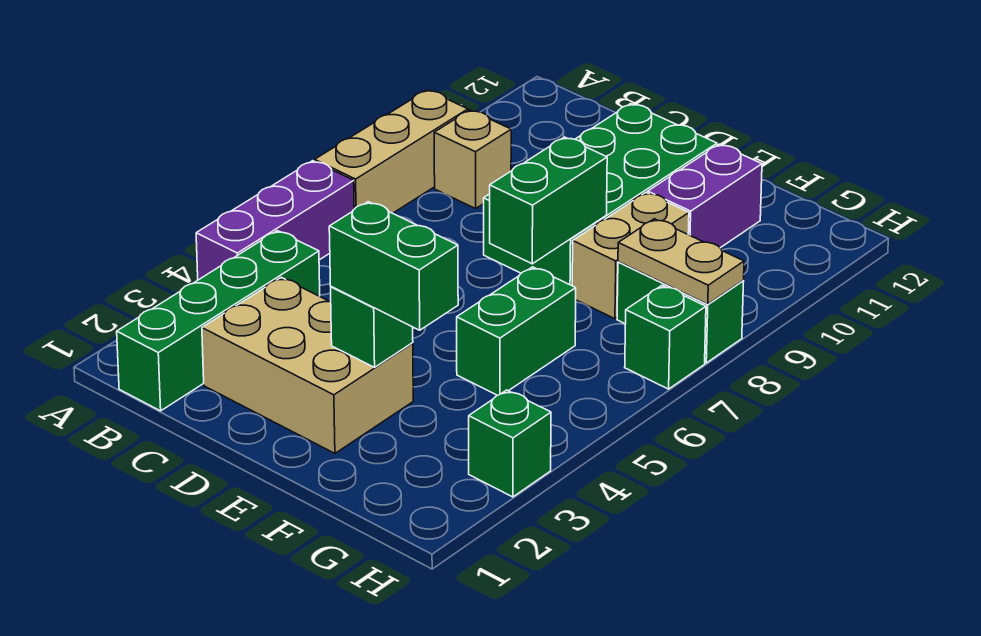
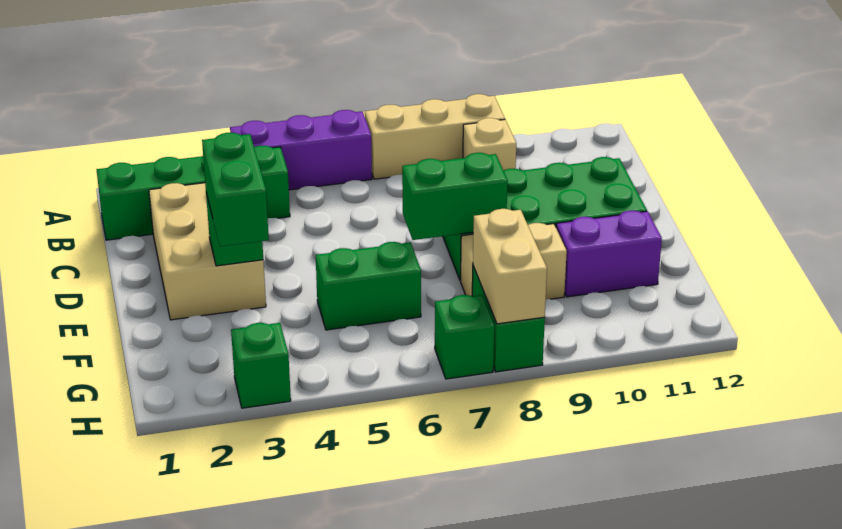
tan plate G8:H8 level 2 -> tan brick G8:H8 level 2

